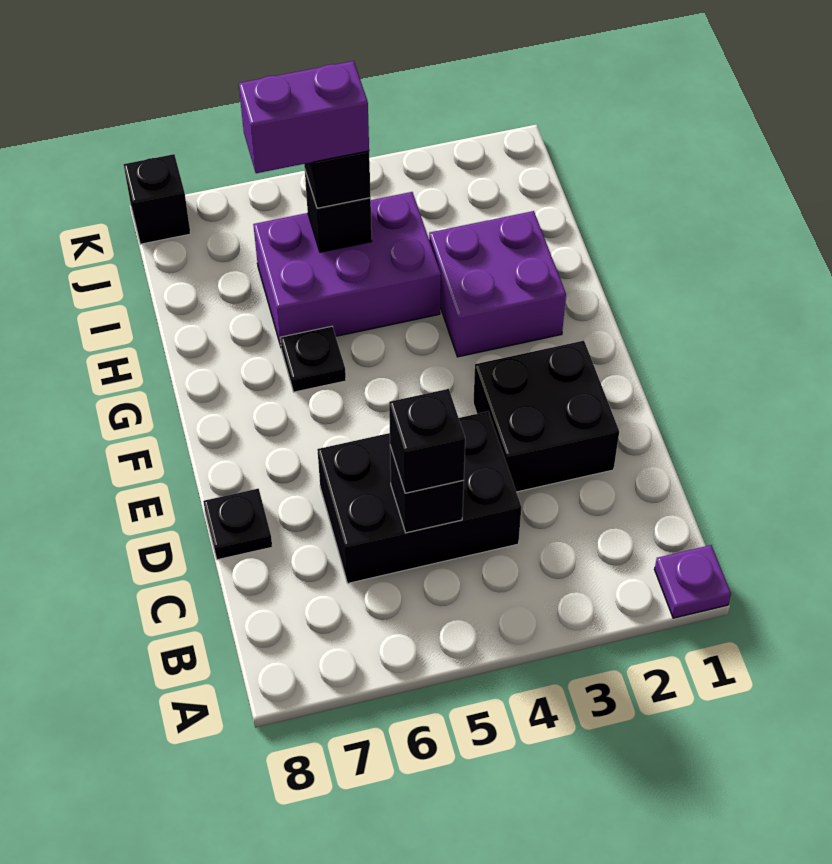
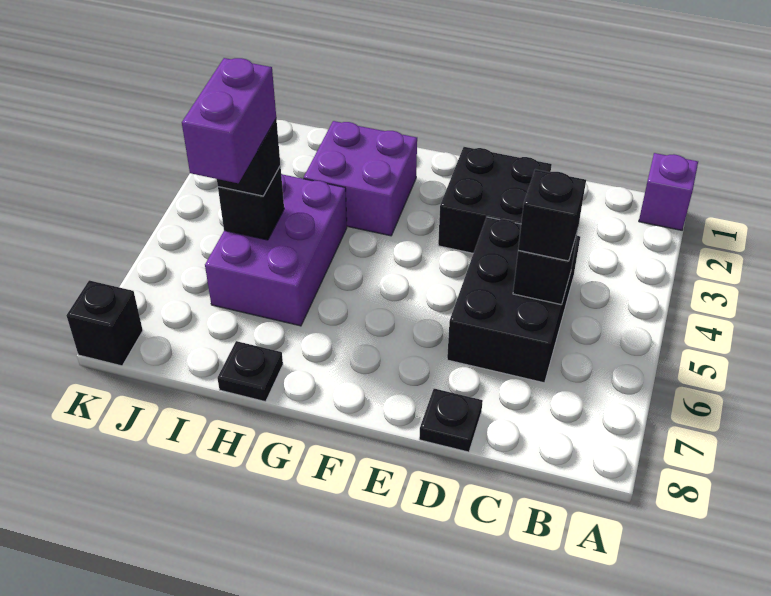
purple plate A1 level 1 -> purple brick A1 level 1
black plate G6 level 1 -> black plate H8 level 1

